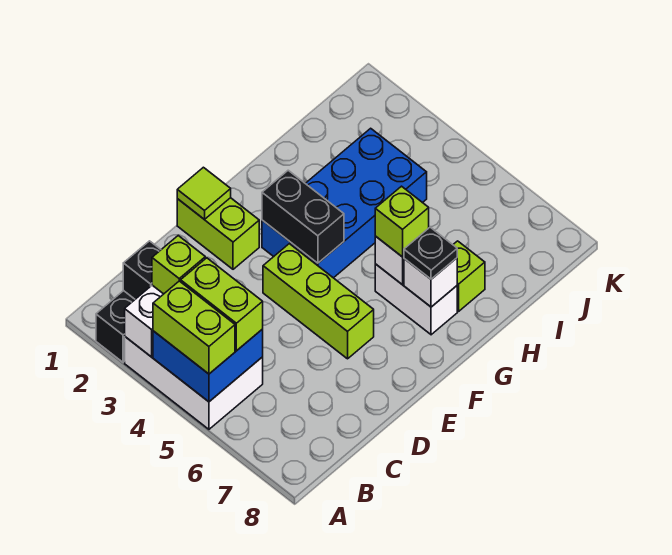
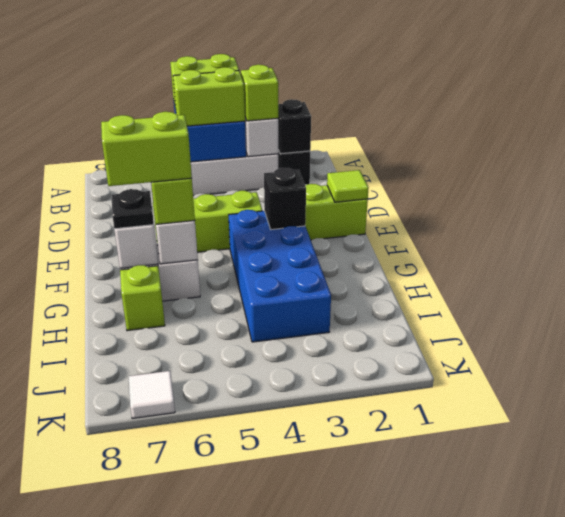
black brick F3:F4 level 2 -> black brick F3 level 2
none -> lime brick G6:G7 level 4
none -> white tile K7 level 1

